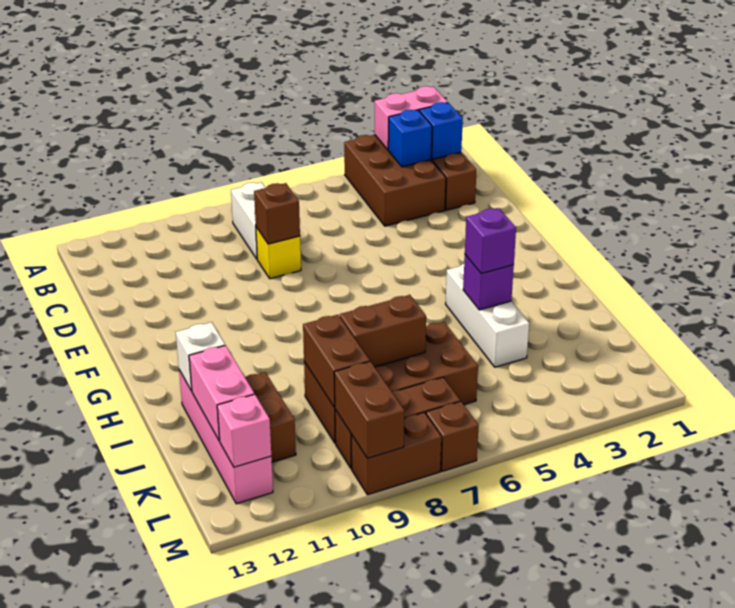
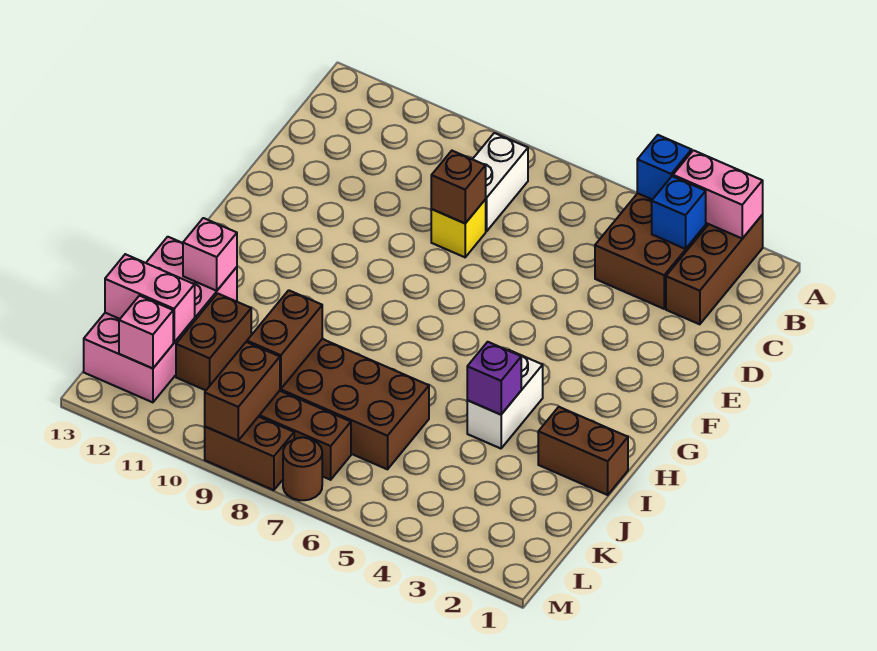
blue brick B2 level 2 -> blue brick A4 level 2
white brick H4:J4 level 1 -> white brick H4:I4 level 1
purple brick I4 level 3 -> none
pink brick I12:L12 level 1 -> pink brick I12:L13 level 1
white brick I12 level 2 -> pink brick I12 level 2
brown brick J7:J8 level 2 -> brown brick I1:I2 level 1
pink brick J12:K12 level 2 -> pink brick K12:K13 level 2
brown brick M7 level 1 -> brown round brick M7 level 1

